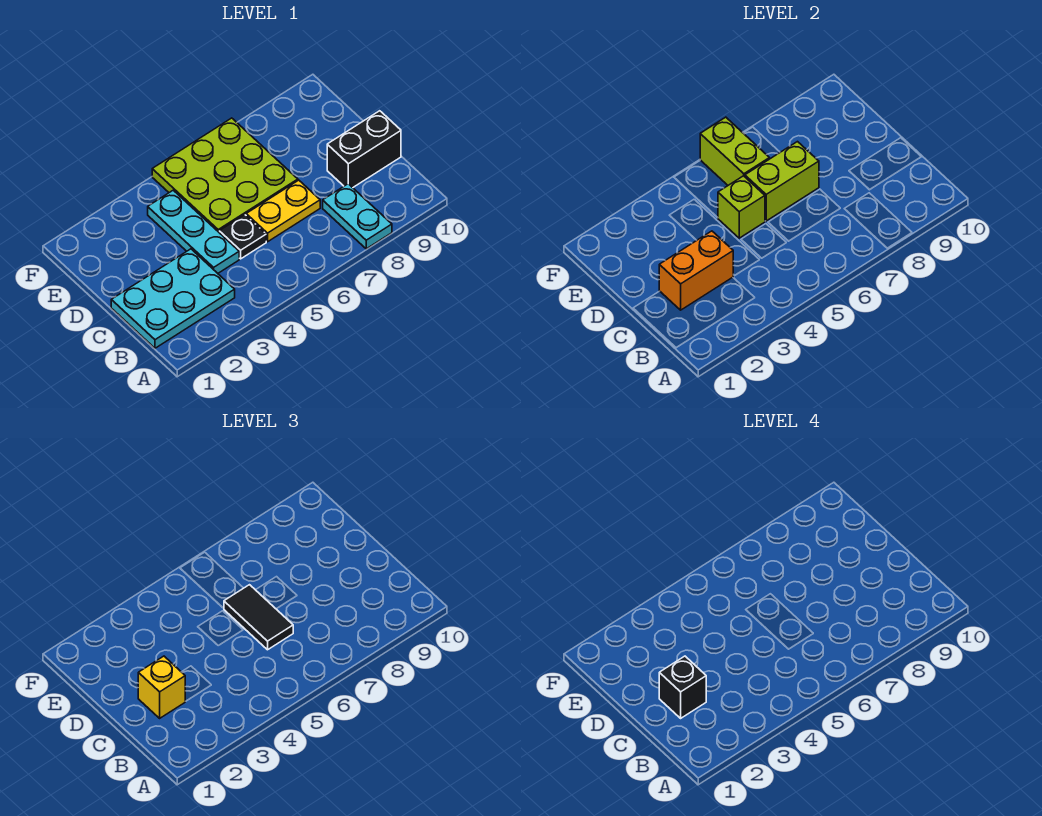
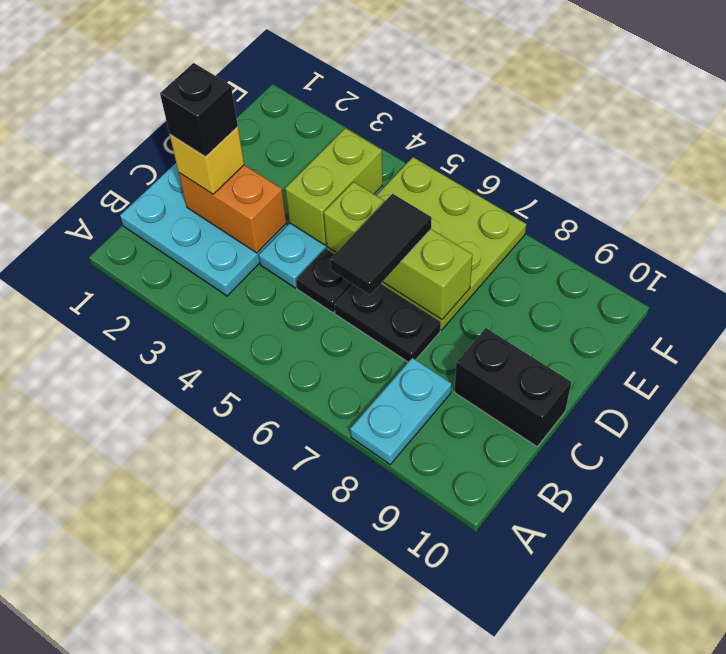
yellow plate C6:C7 level 1 -> black plate C6:C7 level 1
lime brick E6:F6 level 2 -> lime brick D4:E4 level 2

